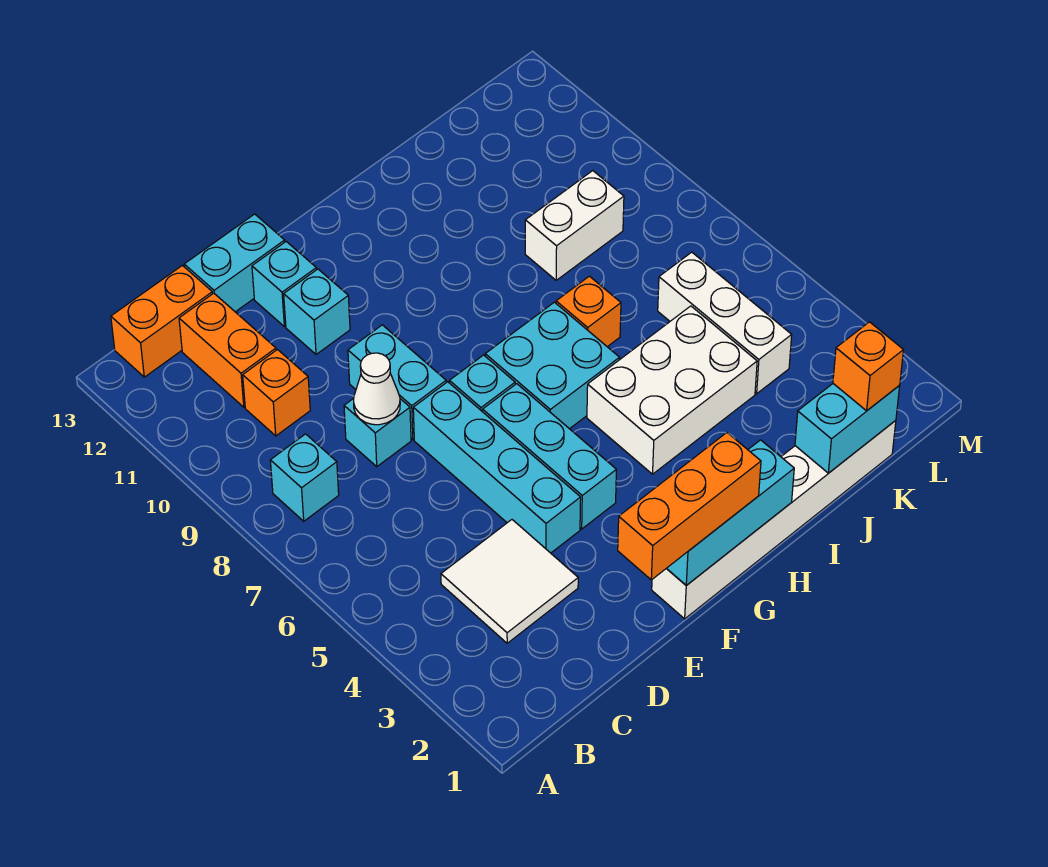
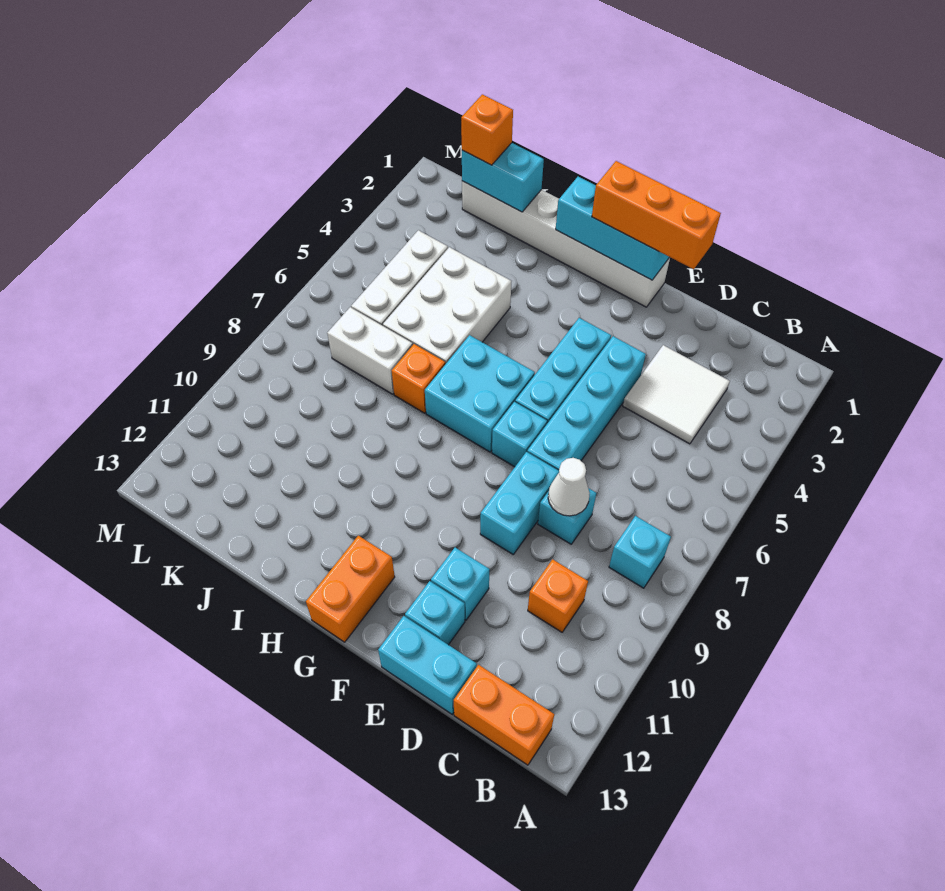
orange brick C11:C12 level 1 -> orange brick G12:G13 level 1
white brick H4:J5 level 1 -> white brick I4:J6 level 1
white brick J9:K9 level 1 -> white brick J7:K7 level 1

